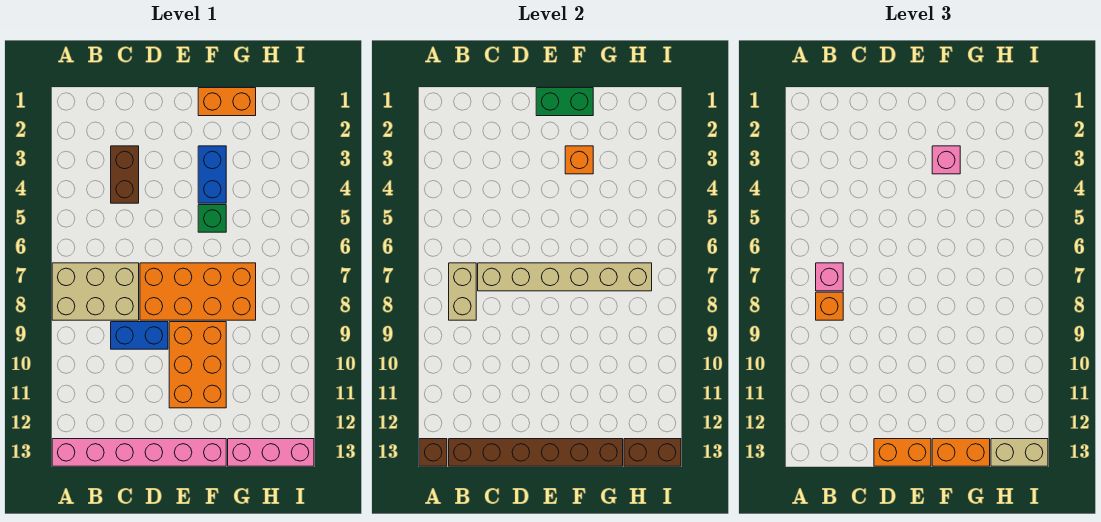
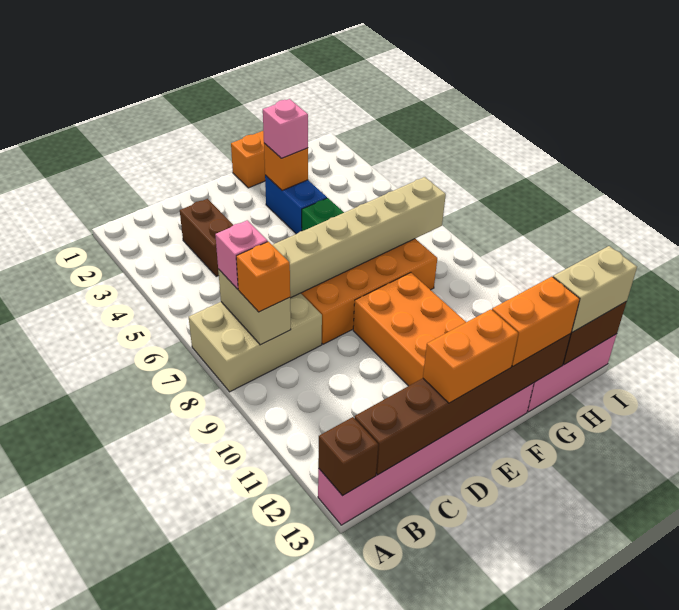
blue brick C9:D9 level 1 -> none
green brick E1:F1 level 2 -> none

